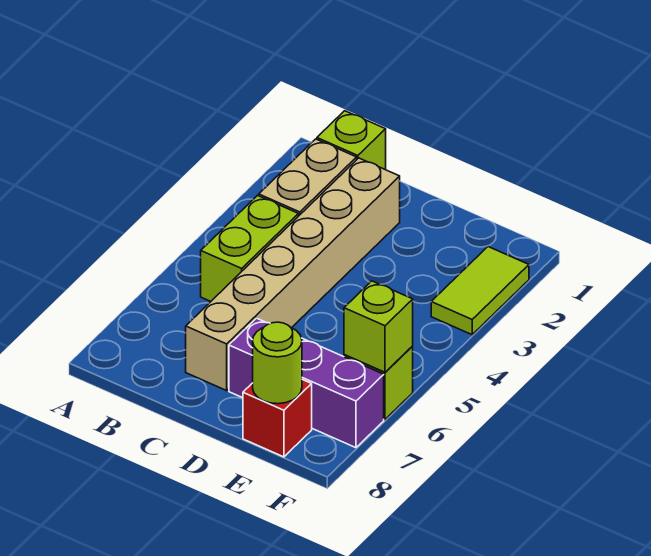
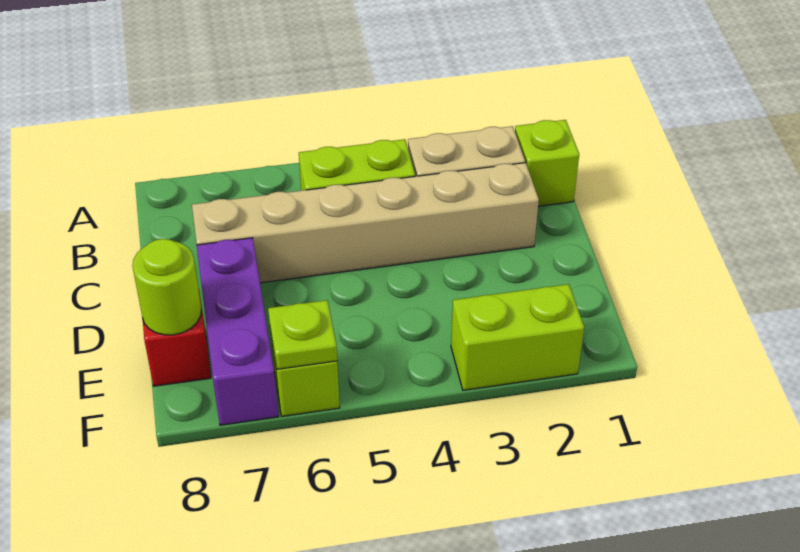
lime tile F2:F3 level 1 -> lime brick F2:F3 level 1
lime brick F6 level 2 -> lime plate F6 level 2

